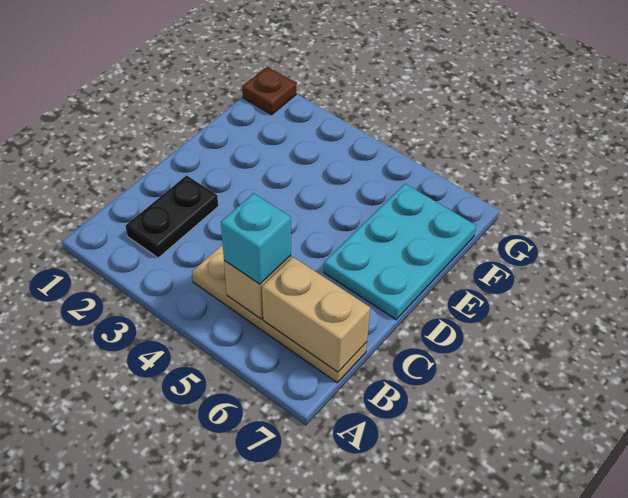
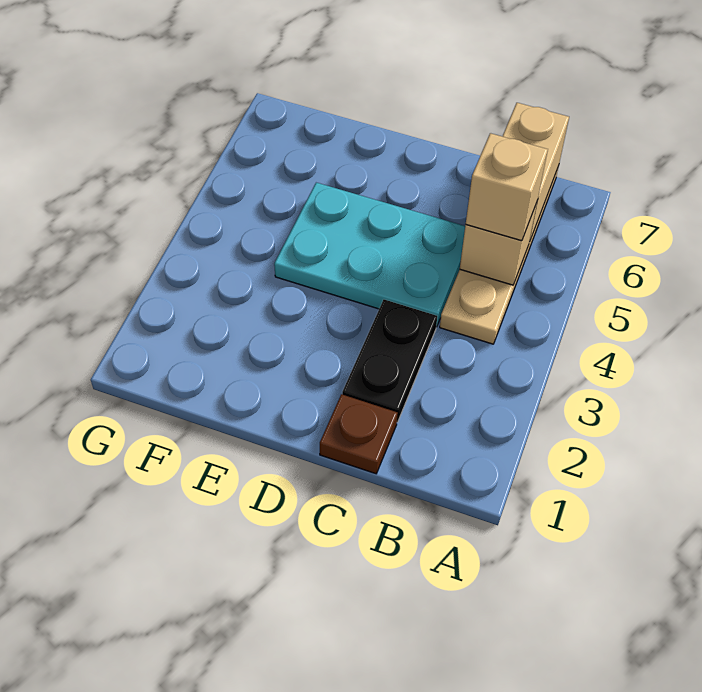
black plate B2:C2 level 1 -> black plate C2:C3 level 1
cyan brick B5 level 3 -> tan brick B5 level 3
cyan plate D6:F7 level 1 -> cyan plate C4:E5 level 1
brown plate G1 level 1 -> brown plate C1 level 1

